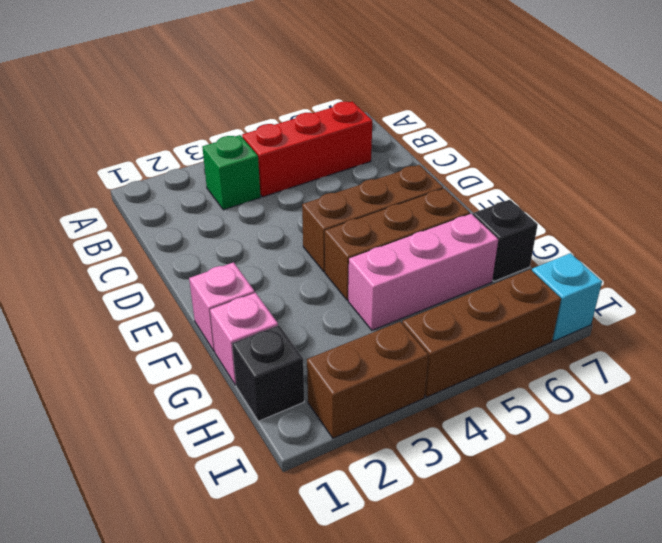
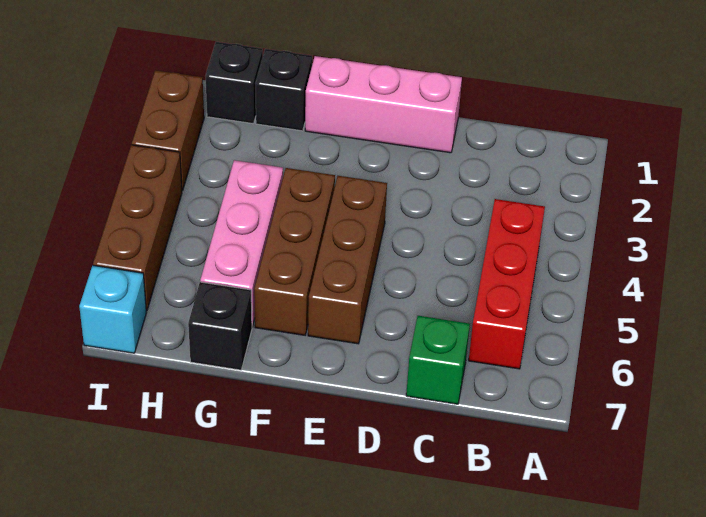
green brick B3 level 1 -> green brick C7 level 1
pink brick F1 level 1 -> pink brick D1:F1 level 1
pink brick G1 level 1 -> black brick G1 level 1

